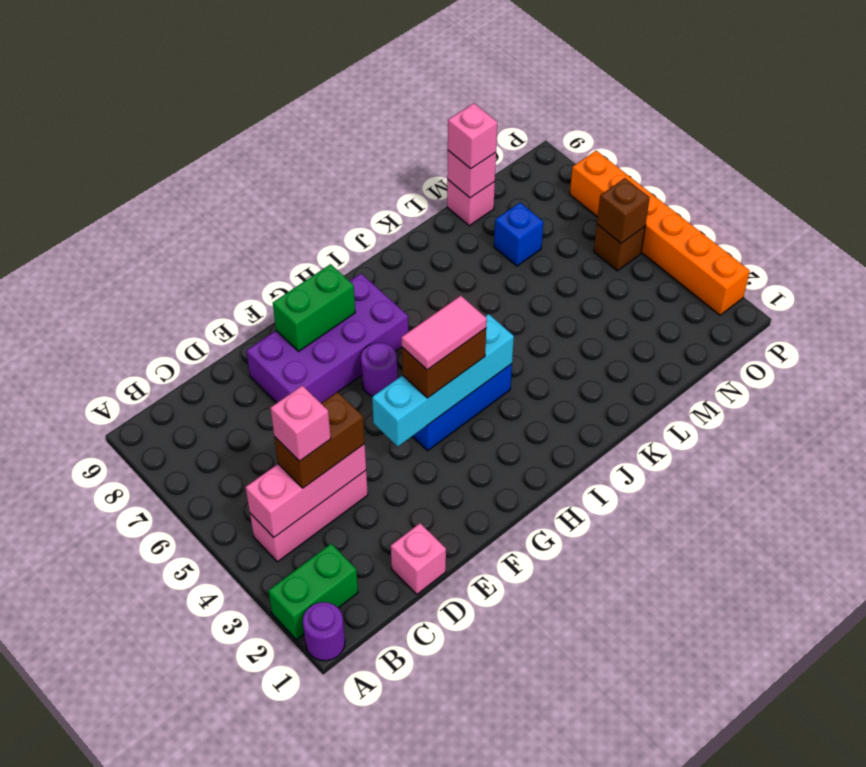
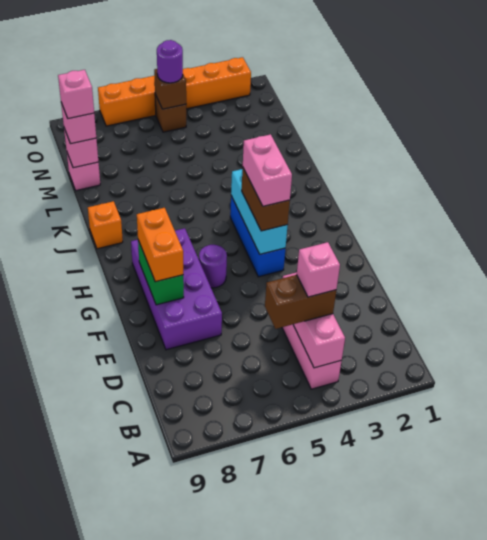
purple round brick A1 level 1 -> purple round brick O5 level 3
green brick A2:B2 level 1 -> none
brown brick C4:D4 level 3 -> brown brick C4:C5 level 3
pink brick D1 level 1 -> pink brick M9 level 4
cyan brick F4:I4 level 2 -> cyan brick G4:I4 level 2
none -> orange brick F8:G8 level 3
pink tile G4:H4 level 4 -> pink brick G4:H4 level 4
none -> orange brick J9 level 1
blue brick M7 level 1 -> none

